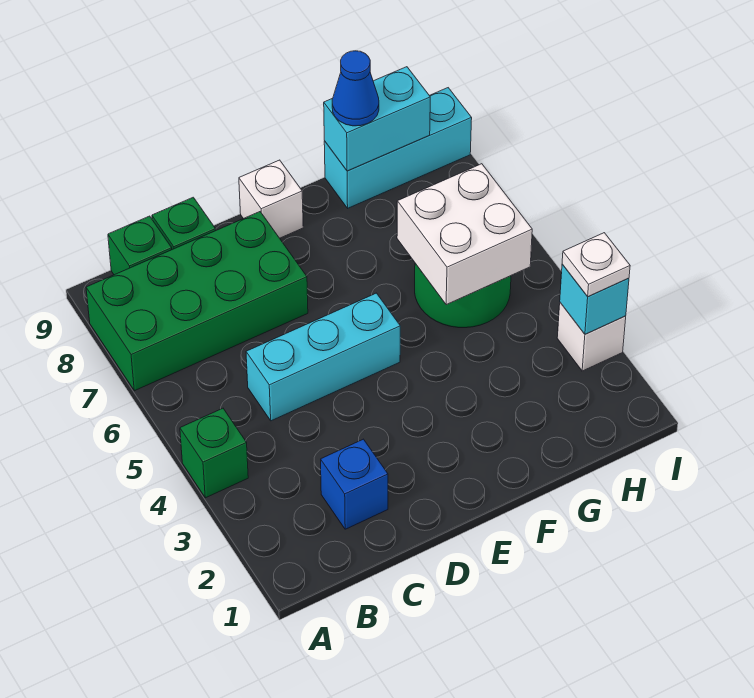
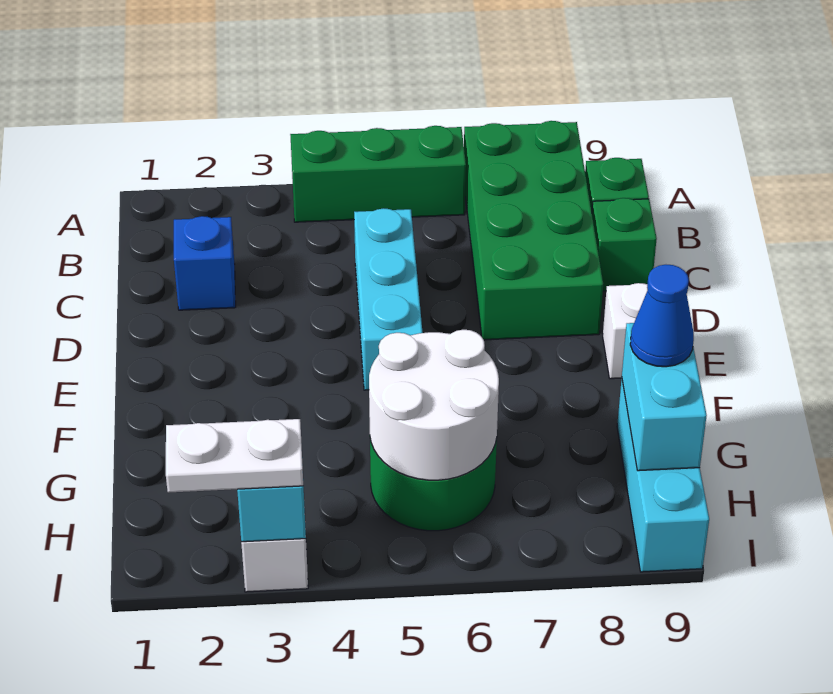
green brick A4 level 1 -> green brick A4:A6 level 1
white brick G5:H6 level 2 -> white round brick G5:H6 level 2
white plate I3 level 3 -> white plate I2:I3 level 3

